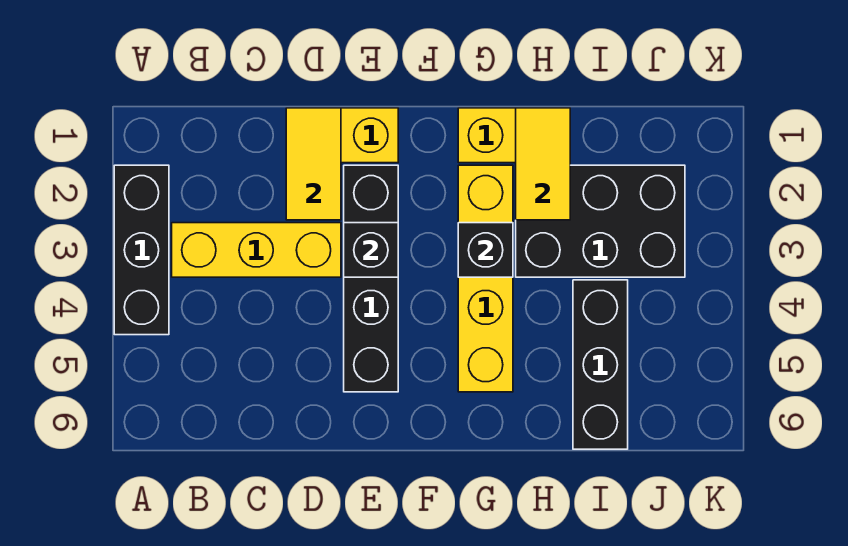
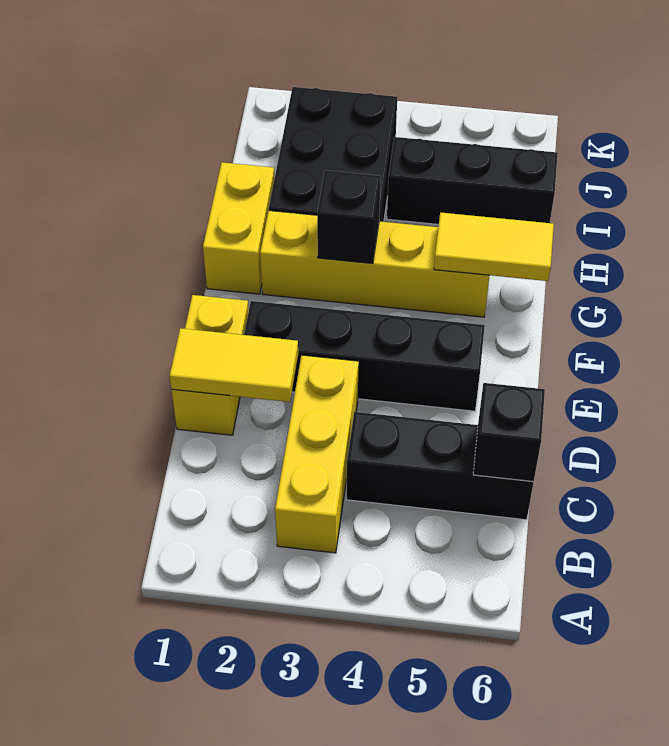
black brick A2:A4 level 1 -> black brick C4:C6 level 1
black brick E3 level 2 -> black brick C6 level 2
yellow tile H1:H2 level 2 -> yellow tile G5:G6 level 2

